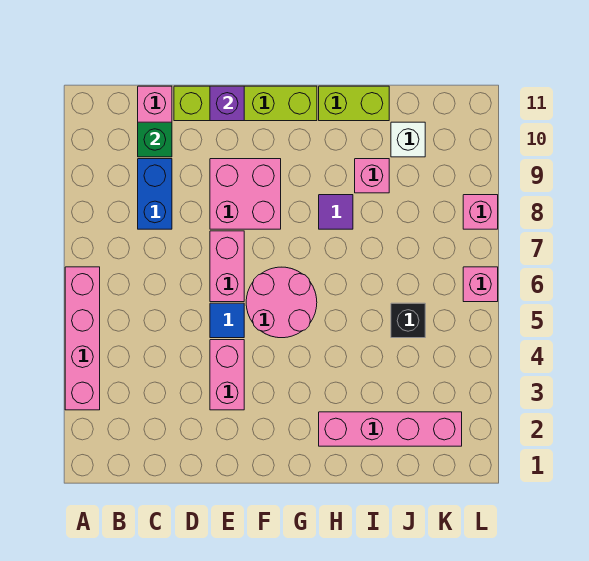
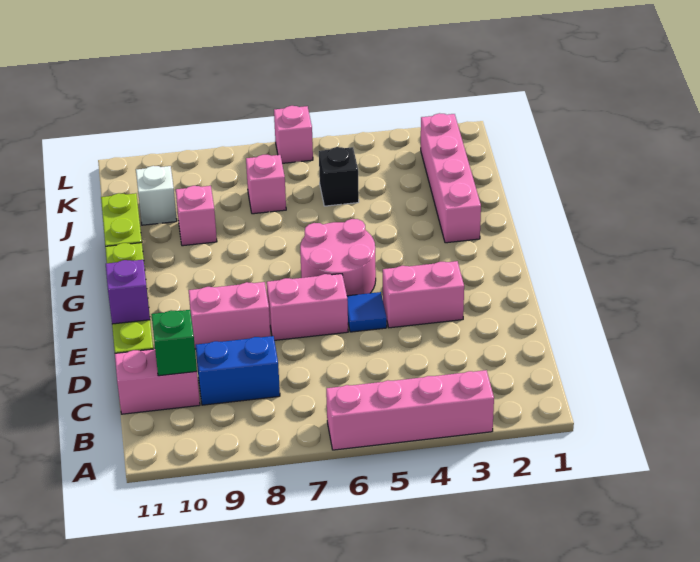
pink brick E8:F9 level 1 -> pink brick E8:E9 level 1
purple tile H8 level 1 -> none
pink brick L8 level 1 -> pink brick J7 level 1

